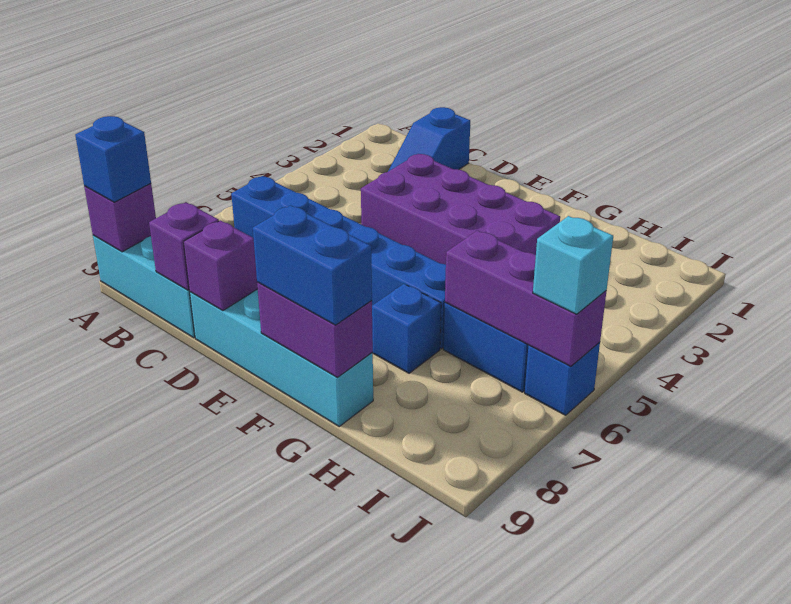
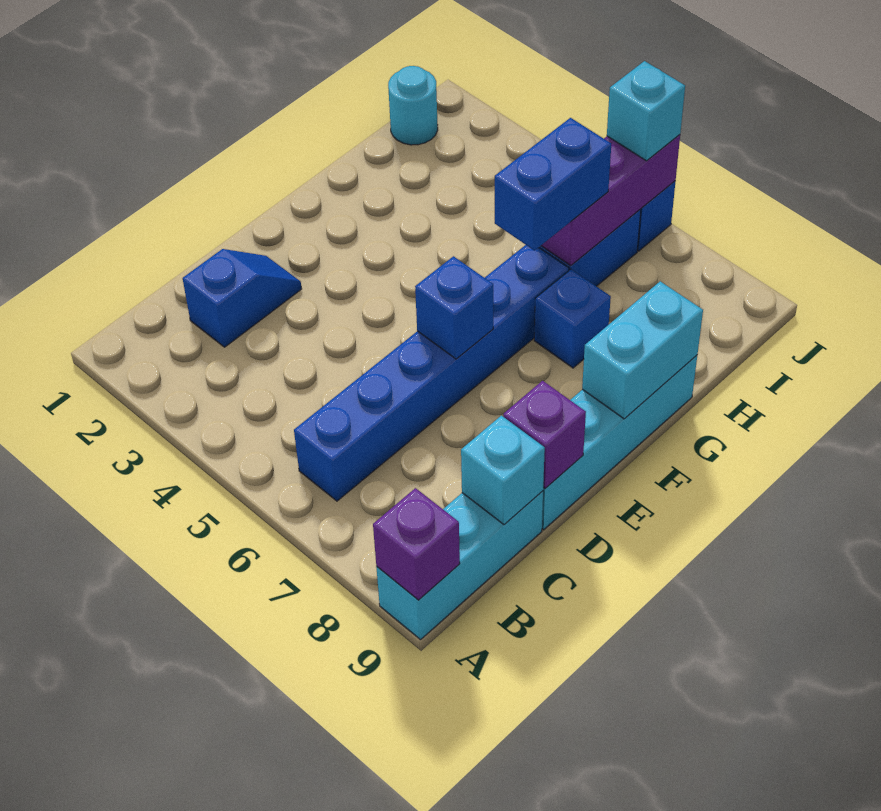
blue brick A9 level 3 -> blue brick E6 level 2
blue slope C1:C2 level 1 top 1 -> blue slope C2:D2 level 1 top C
purple brick C9 level 2 -> cyan brick C9 level 2
purple brick D3:G4 level 1 -> none
purple brick F9:G9 level 2 -> cyan brick F9:G9 level 2
blue brick F9:G9 level 3 -> blue brick G6:H6 level 3
none -> cyan round brick I1 level 1

